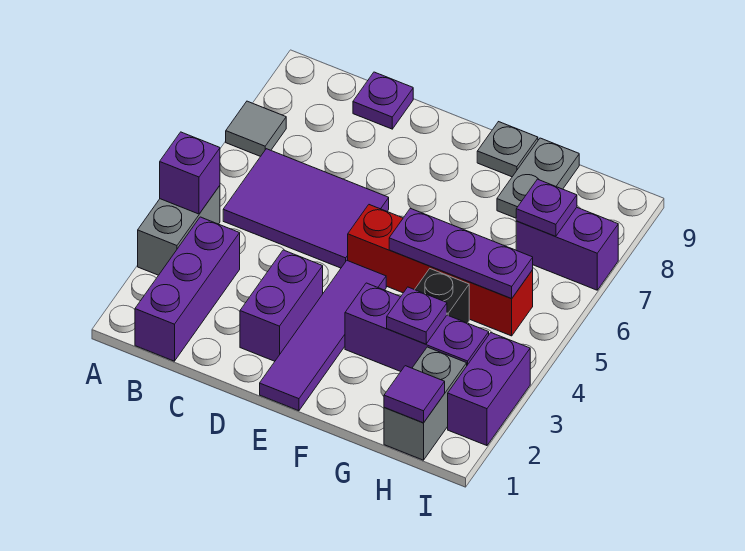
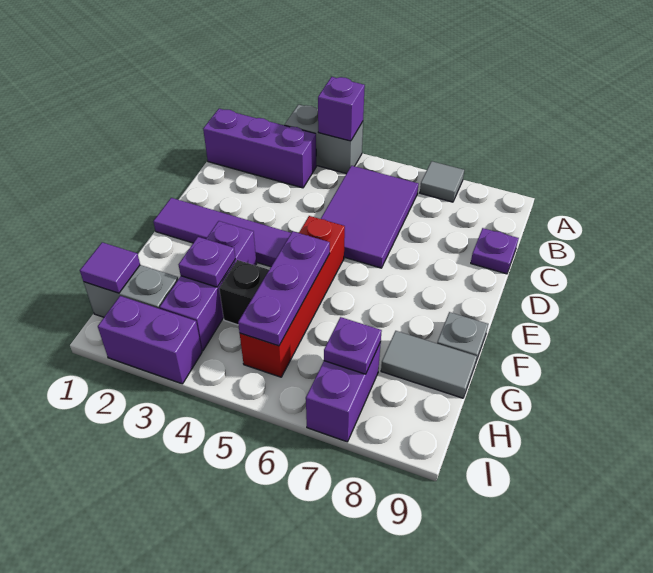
purple brick D2:D3 level 1 -> none
grey plate G8:G9 level 1 -> grey tile G8:G9 level 1

